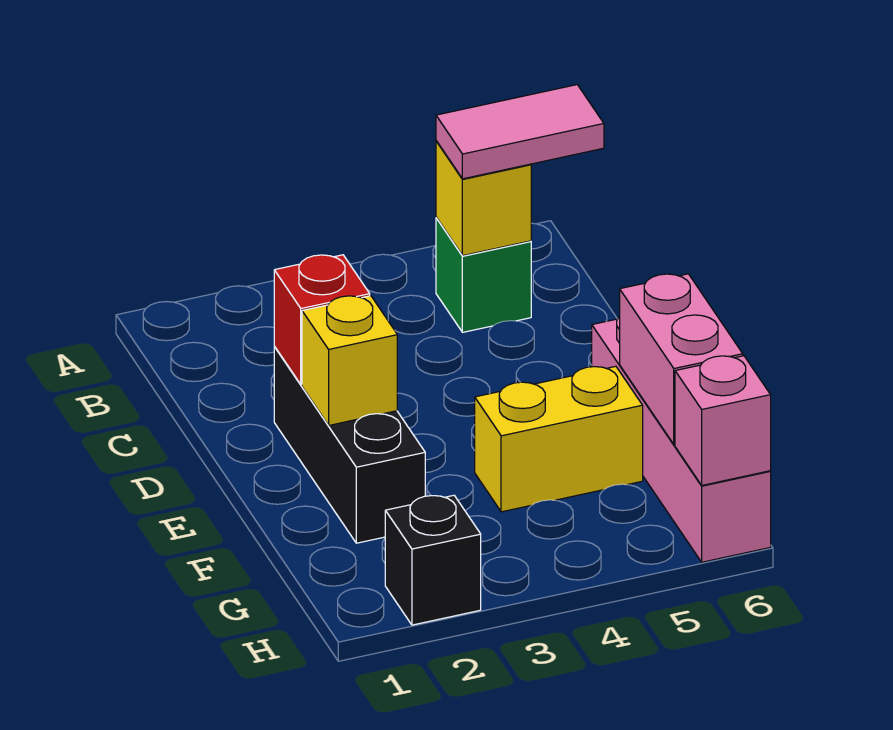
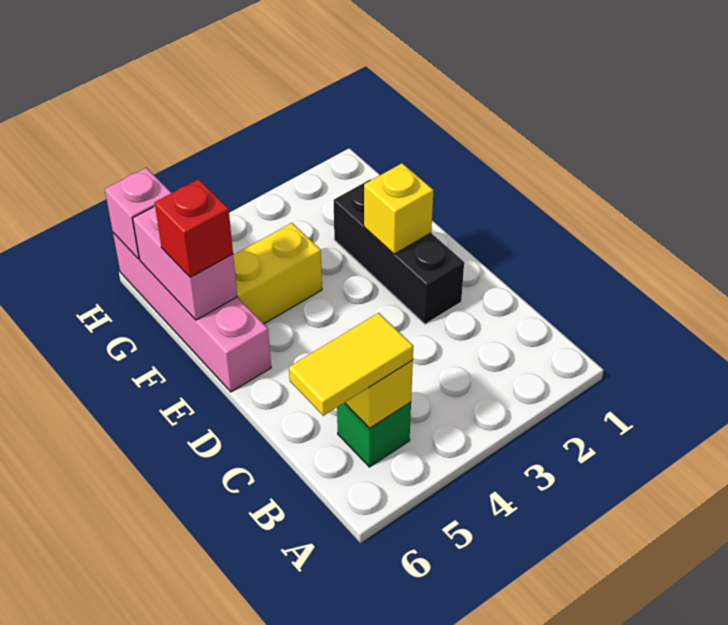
pink tile B5:B6 level 3 -> yellow tile B5:B6 level 3
red brick D2 level 2 -> red brick F6 level 3
black brick H2 level 1 -> none

